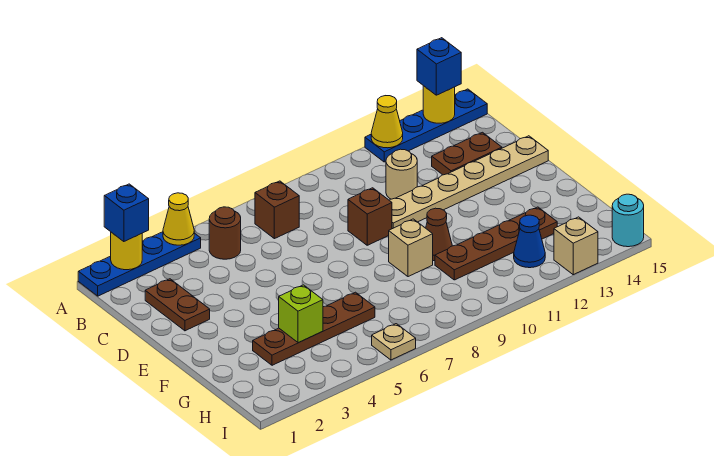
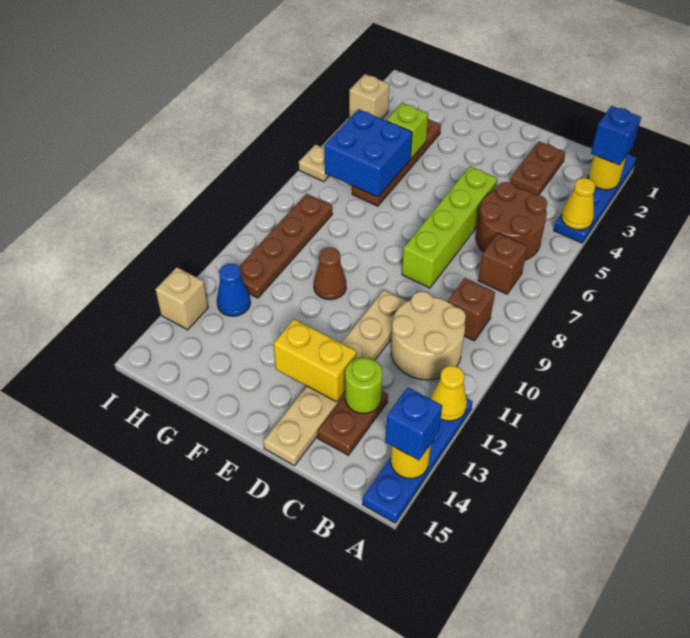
brown round brick B5 level 1 -> brown round brick B5:C6 level 1
brown plate C2:D2 level 1 -> brown plate C2:C3 level 1
tan round brick C11 level 1 -> tan round brick B10:C11 level 1
none -> lime round brick C13 level 2
none -> lime brick D5:D8 level 1
brown brick D9 level 1 -> brown brick B9 level 1
none -> yellow brick D13:E13 level 2
tan brick F9 level 1 -> tan brick I3 level 1
none -> blue brick G5:H6 level 2
brown plate G10:G13 level 1 -> brown plate H8:H11 level 1
cyan round brick I15 level 1 -> none

